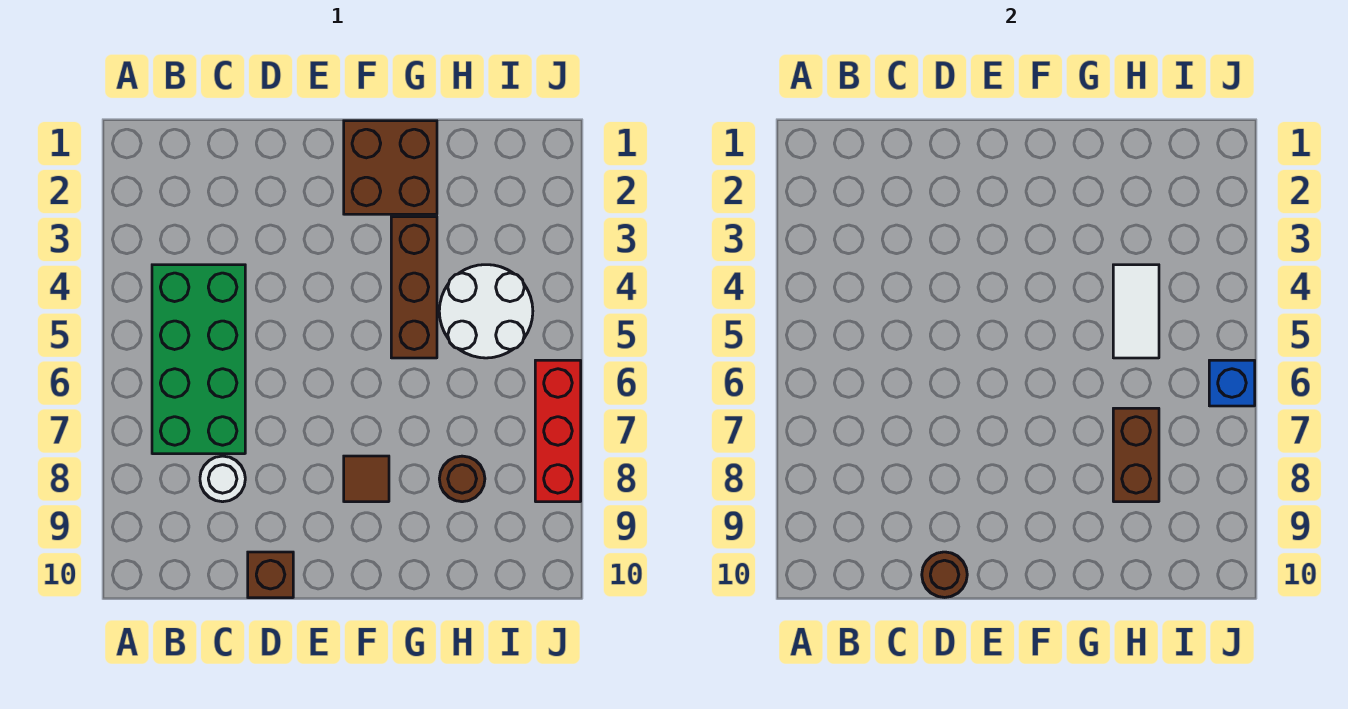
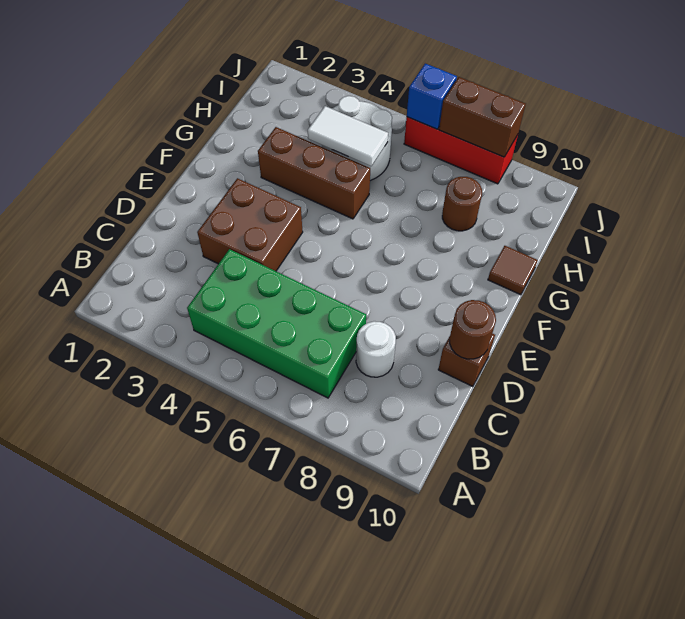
brown brick F1:G2 level 1 -> brown brick D3:E4 level 1
brown tile F8 level 1 -> brown tile G10 level 1
brown brick H7:H8 level 2 -> brown brick J7:J8 level 2

